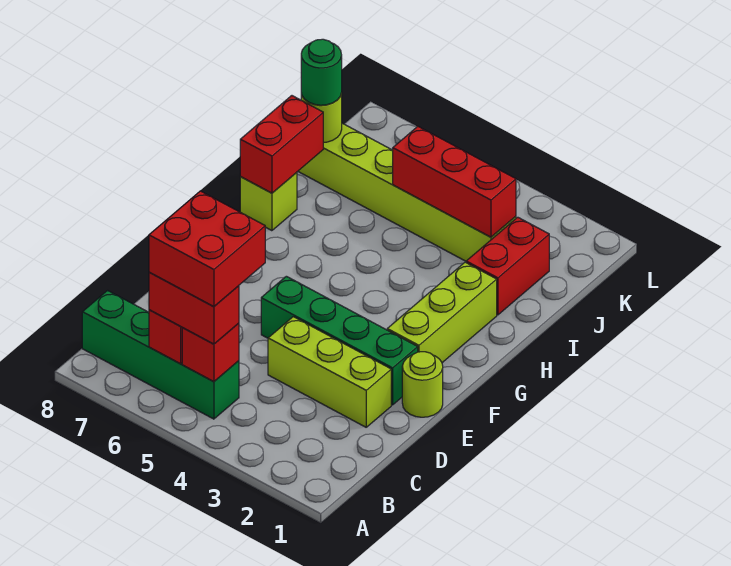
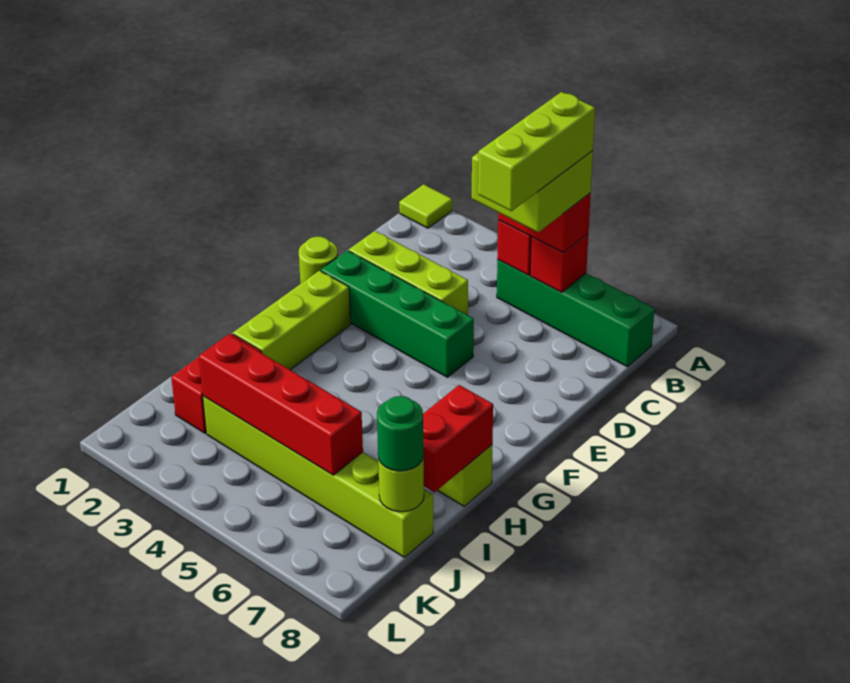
none -> lime tile A1 level 1
red brick B5:C6 level 4 -> lime brick B5:C6 level 4
none -> lime brick B6:D6 level 5
red brick J3:J5 level 2 -> red brick J3:J6 level 2

